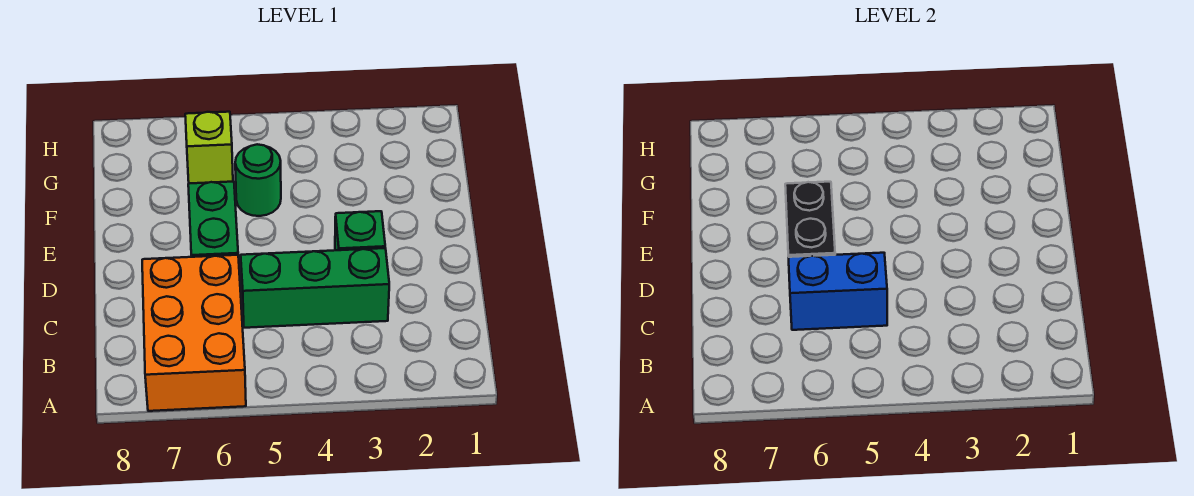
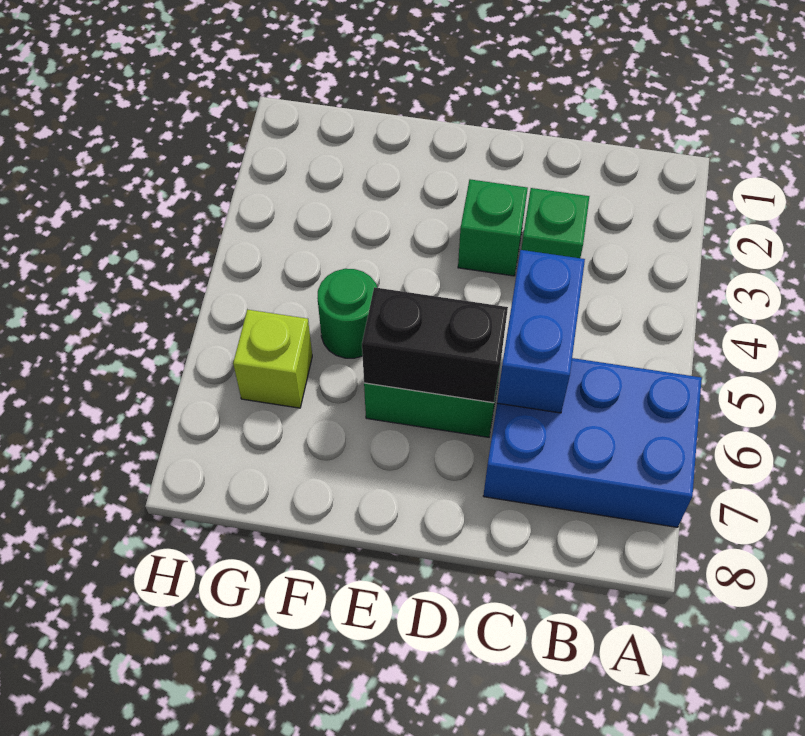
orange brick A6:C7 level 1 -> blue brick A6:C7 level 1
green brick C3:C5 level 1 -> green brick C3 level 1

